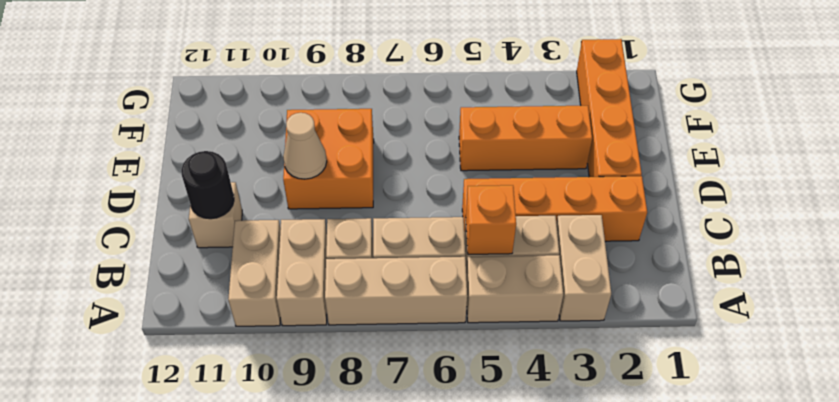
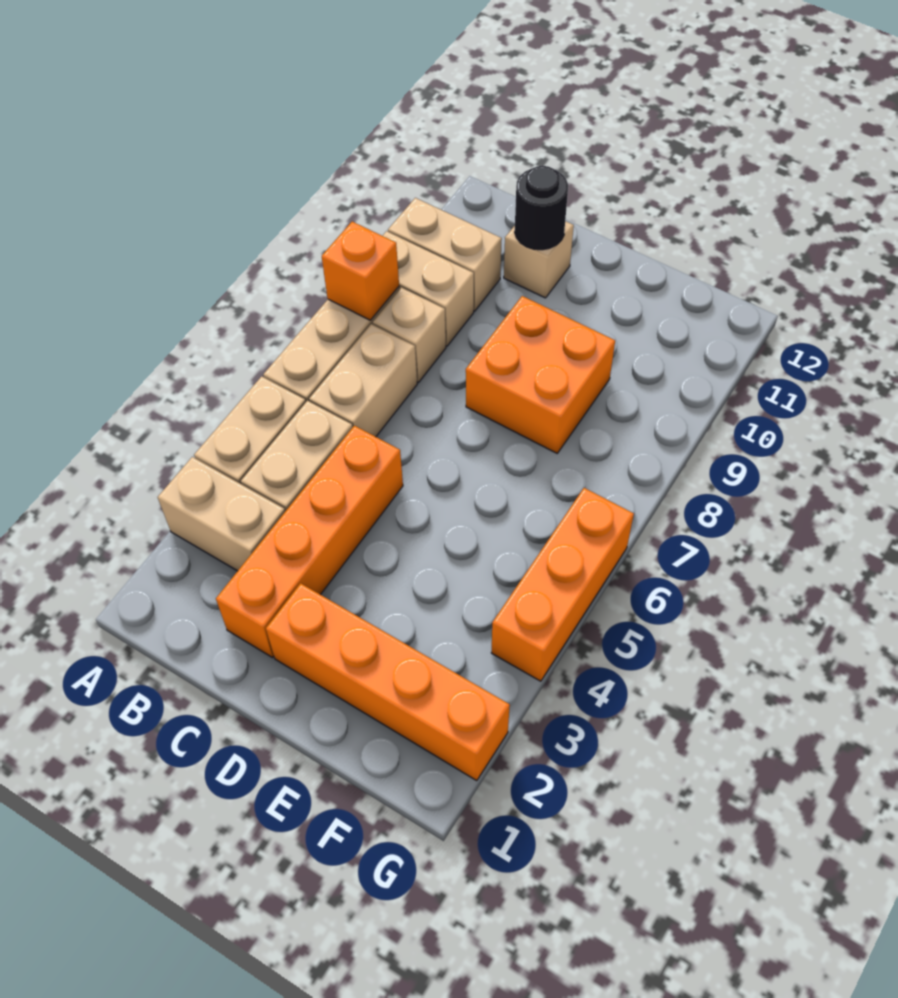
orange brick B5 level 2 -> orange brick A8 level 2
tan cone D9 level 2 -> none
orange brick E3:E5 level 1 -> orange brick G4:G6 level 1

